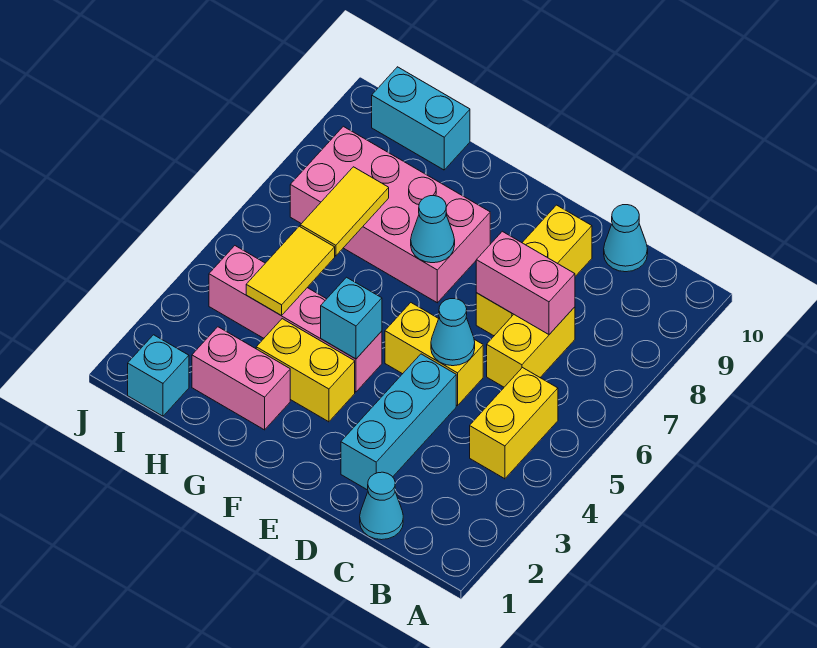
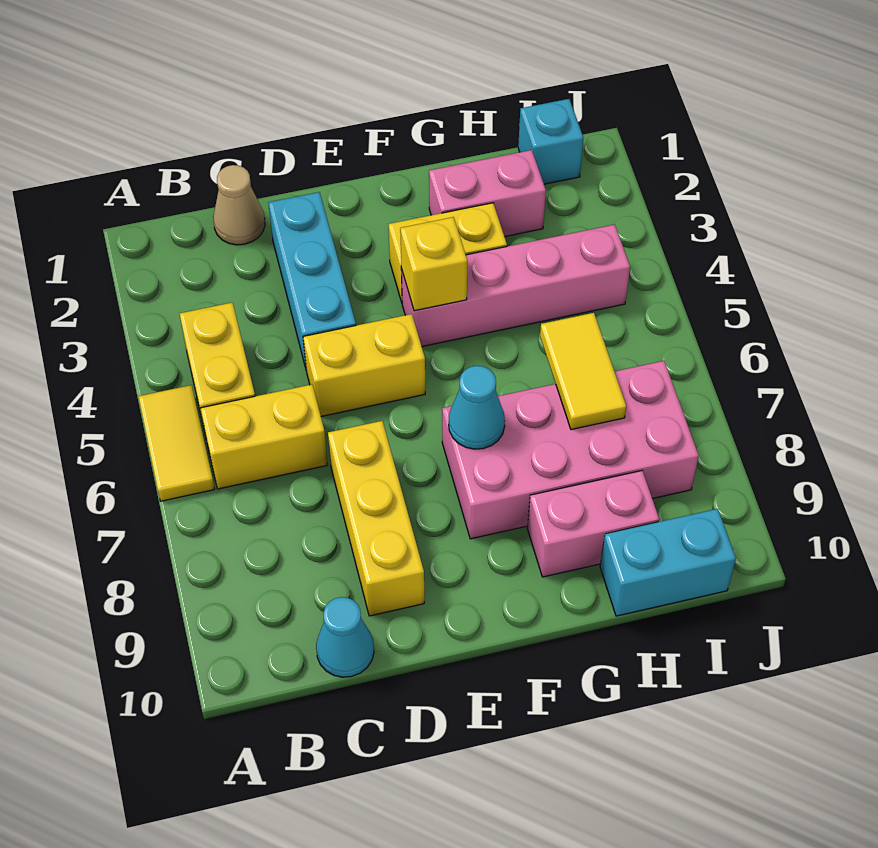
cyan cone C1 level 1 -> tan cone C1 level 1
yellow brick C6:C7 level 1 -> yellow brick B6:C6 level 1
pink brick C7:D7 level 2 -> pink brick G9:H9 level 1
cyan cone D5 level 2 -> none
cyan brick F4 level 2 -> yellow brick F4 level 2
yellow tile H4:H5 level 2 -> yellow tile A5:A6 level 1

